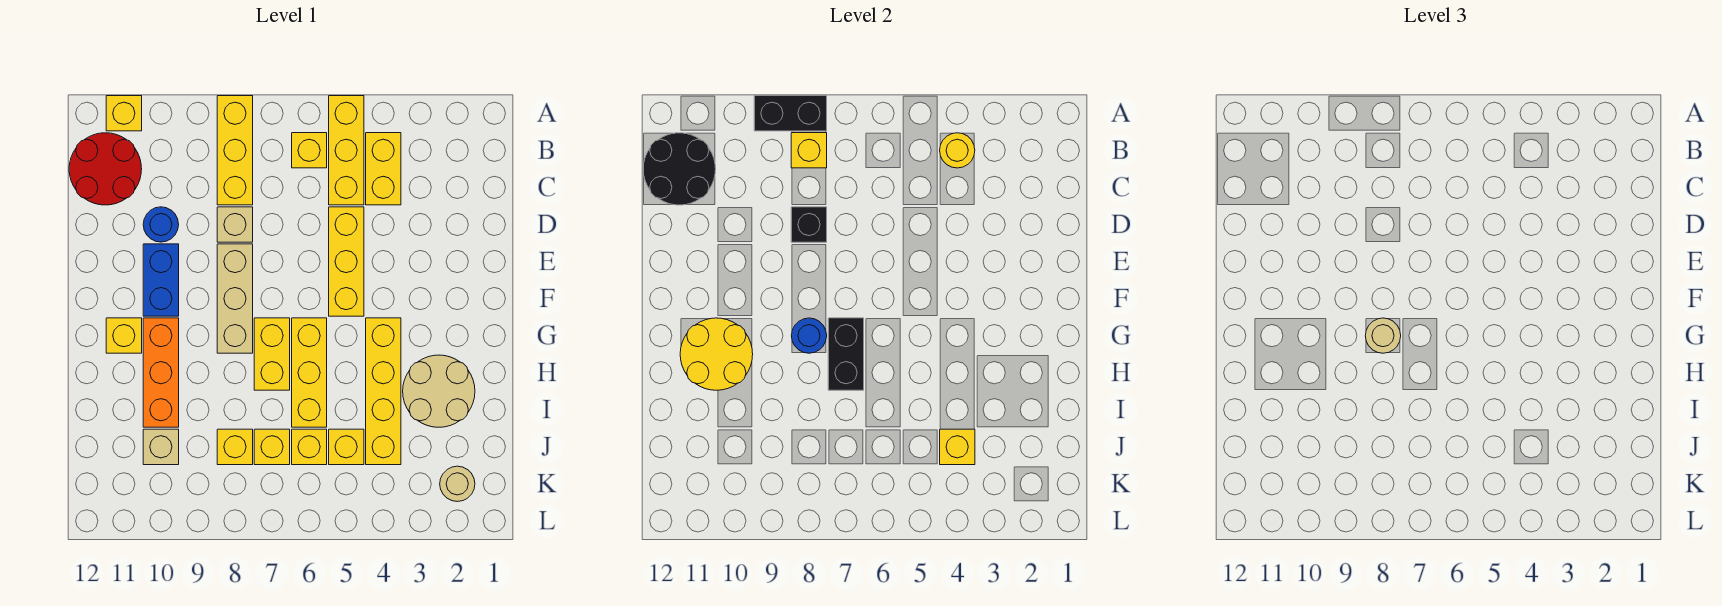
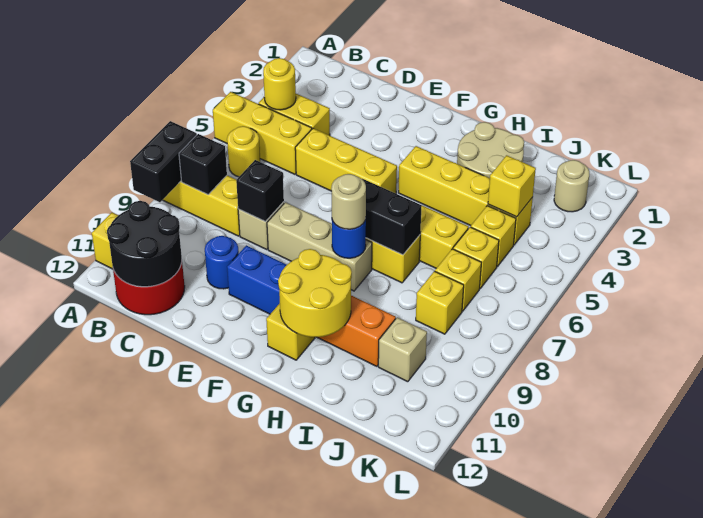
yellow brick B6 level 1 -> yellow round brick B6 level 1
yellow brick B8 level 2 -> black brick B8 level 2

